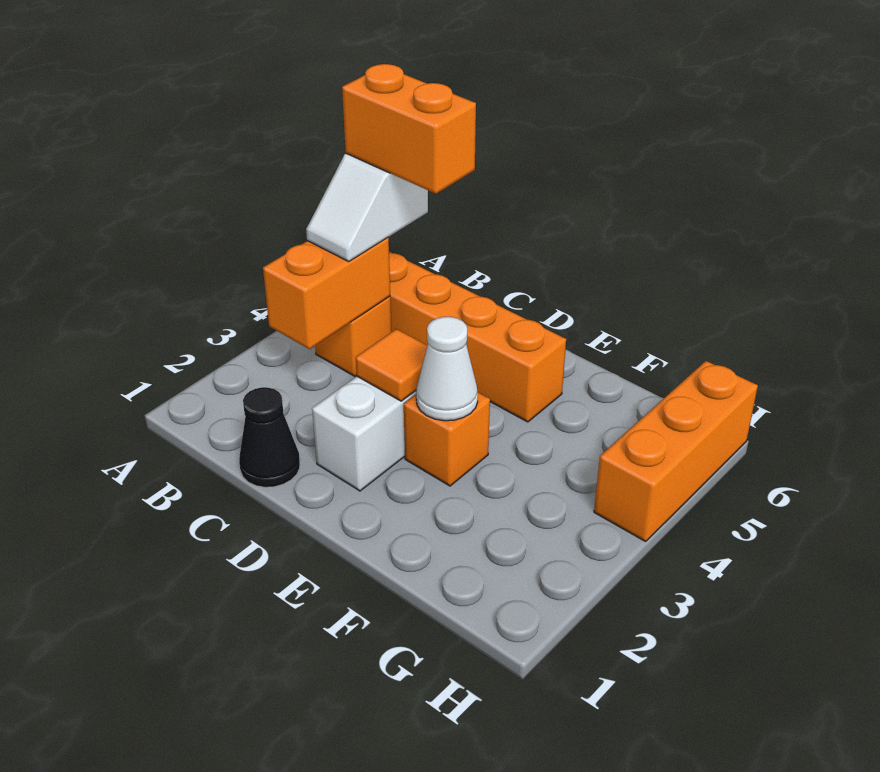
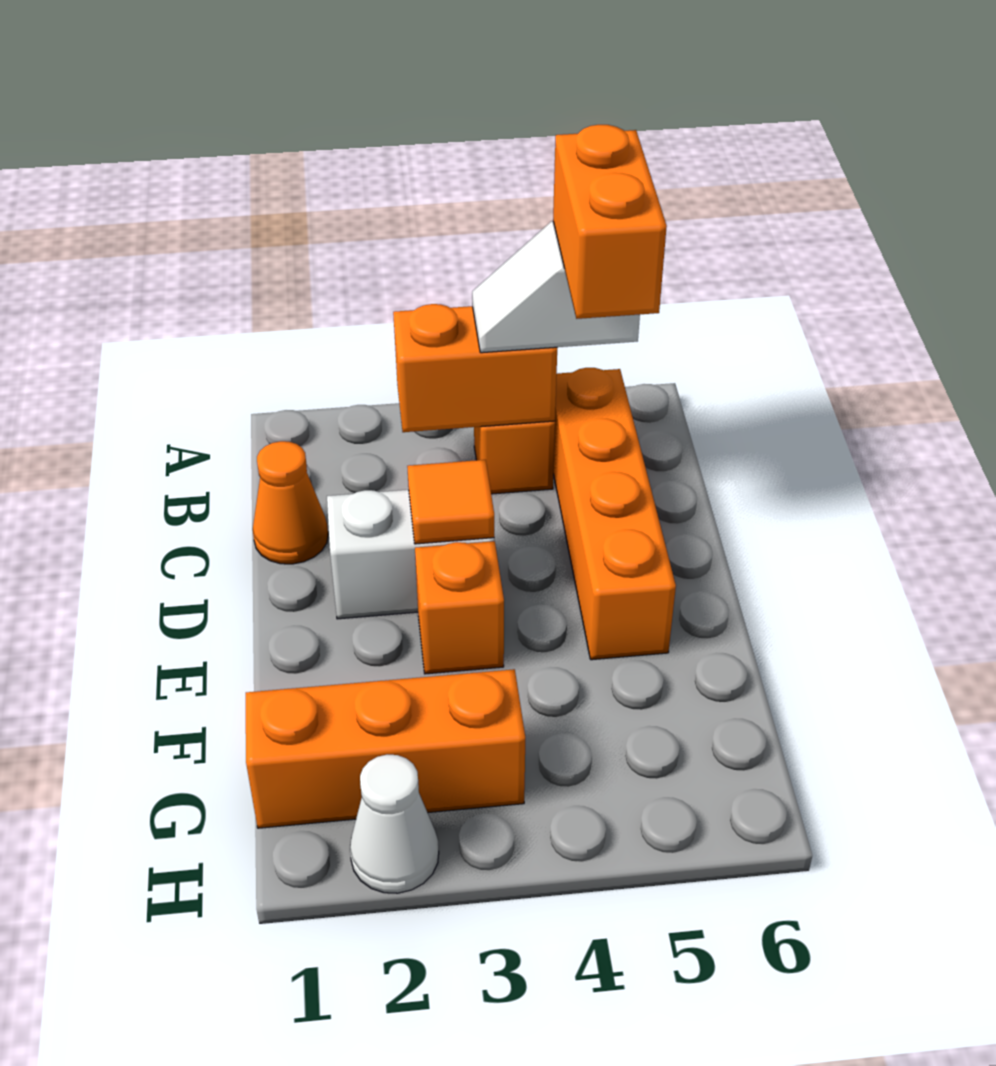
black cone C1 level 1 -> orange cone C1 level 1
white cone E3 level 2 -> white cone H2 level 1
orange brick H4:H6 level 1 -> orange brick G1:G3 level 1

